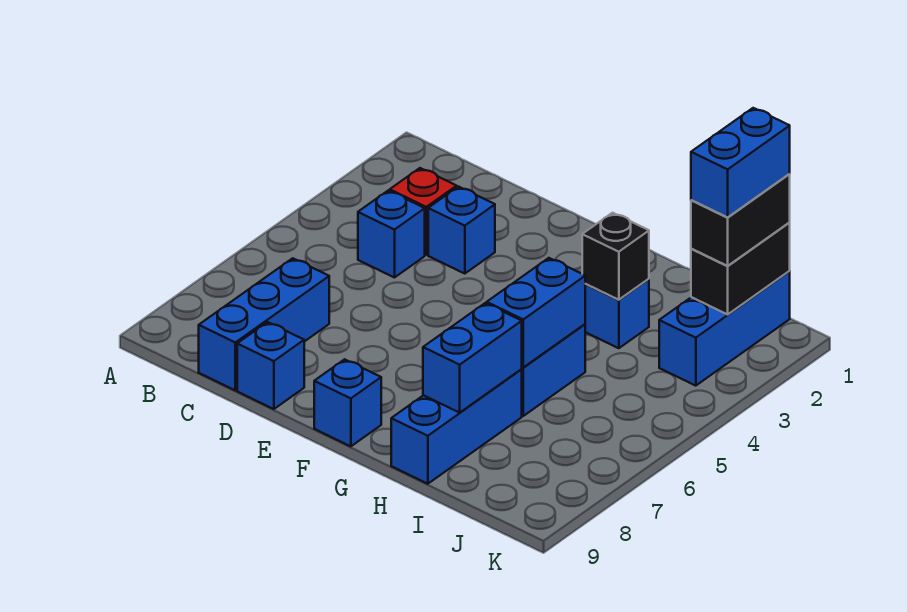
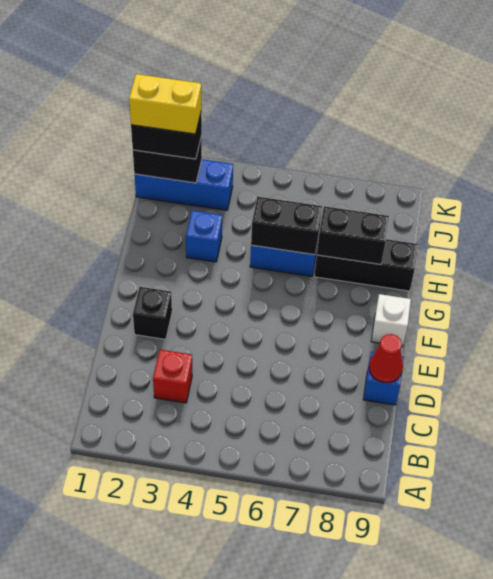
blue brick C4 level 1 -> none
blue brick C7:C9 level 1 -> none
blue brick D3 level 1 -> none
none -> red cone D9 level 2
blue brick F9 level 1 -> white brick F9 level 1
black brick H3 level 2 -> black brick E2 level 1
blue brick H5:H6 level 2 -> black brick H5:H6 level 2
blue brick H7:H9 level 1 -> black brick H7:H9 level 1
blue brick H7:H8 level 2 -> black brick H7:H8 level 2
blue brick J1:J2 level 4 -> yellow brick J1:J2 level 4

